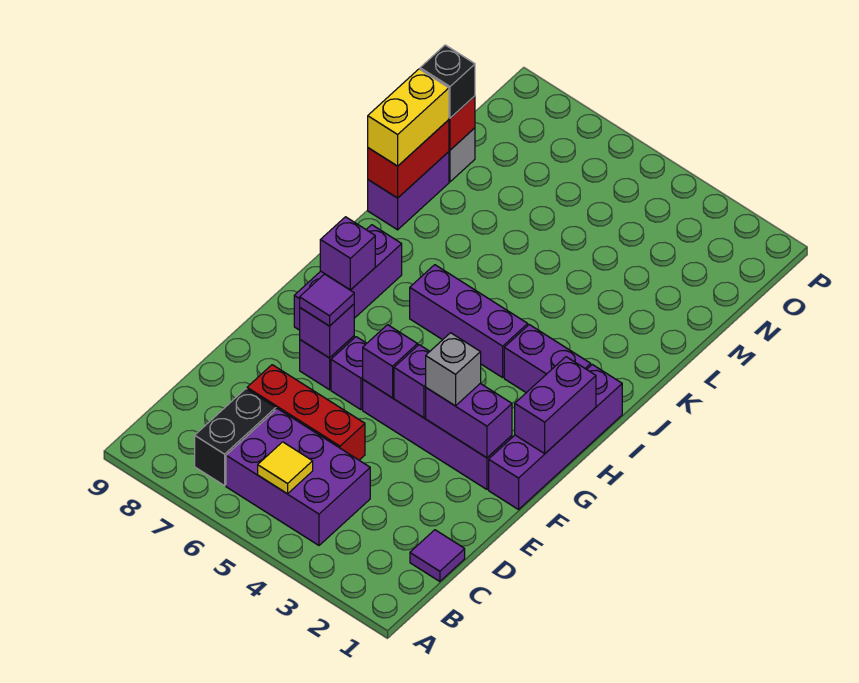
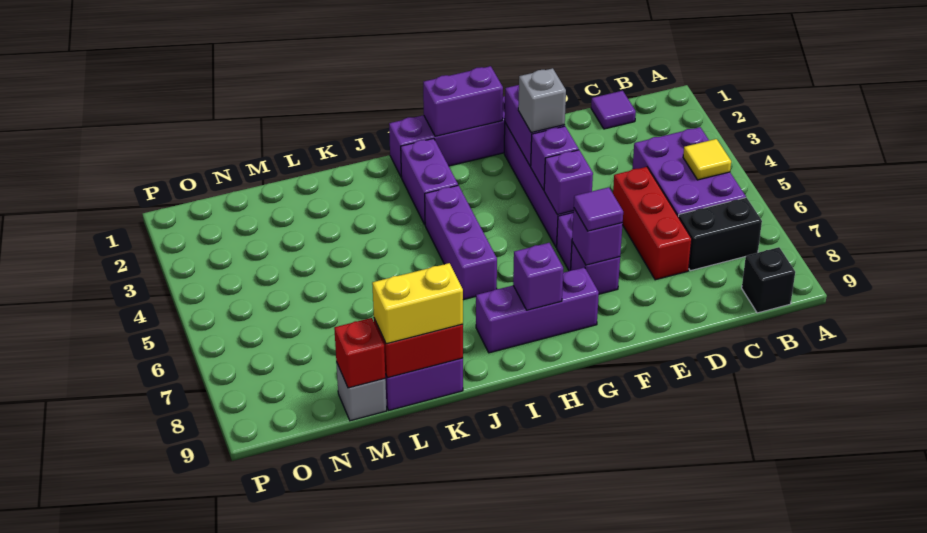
black brick M9 level 3 -> black brick B9 level 1

